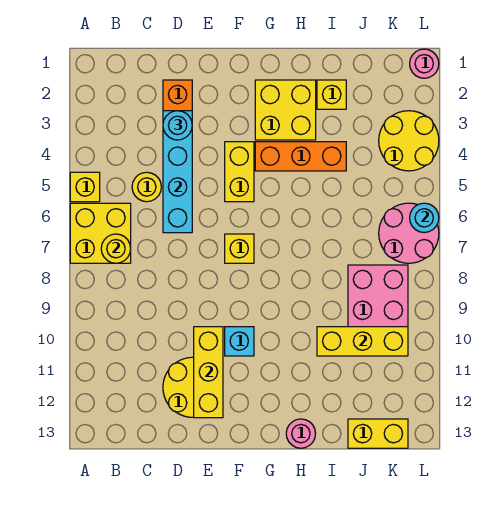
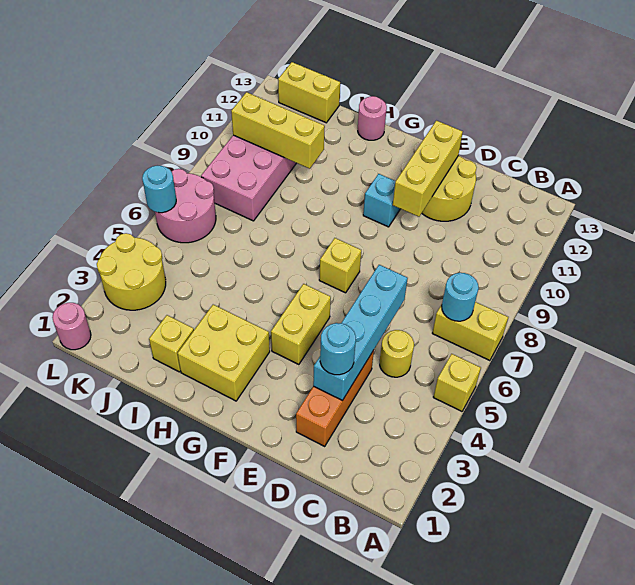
yellow brick A6:B7 level 1 -> yellow brick A7:B7 level 1
yellow round brick B7 level 2 -> cyan round brick B7 level 2
orange brick G4:I4 level 1 -> none

